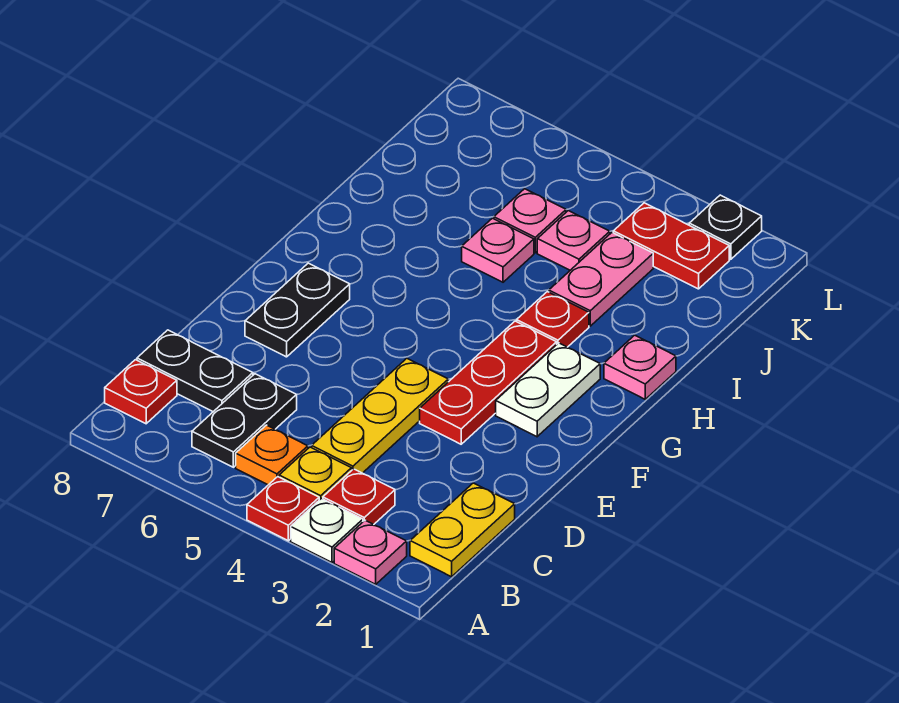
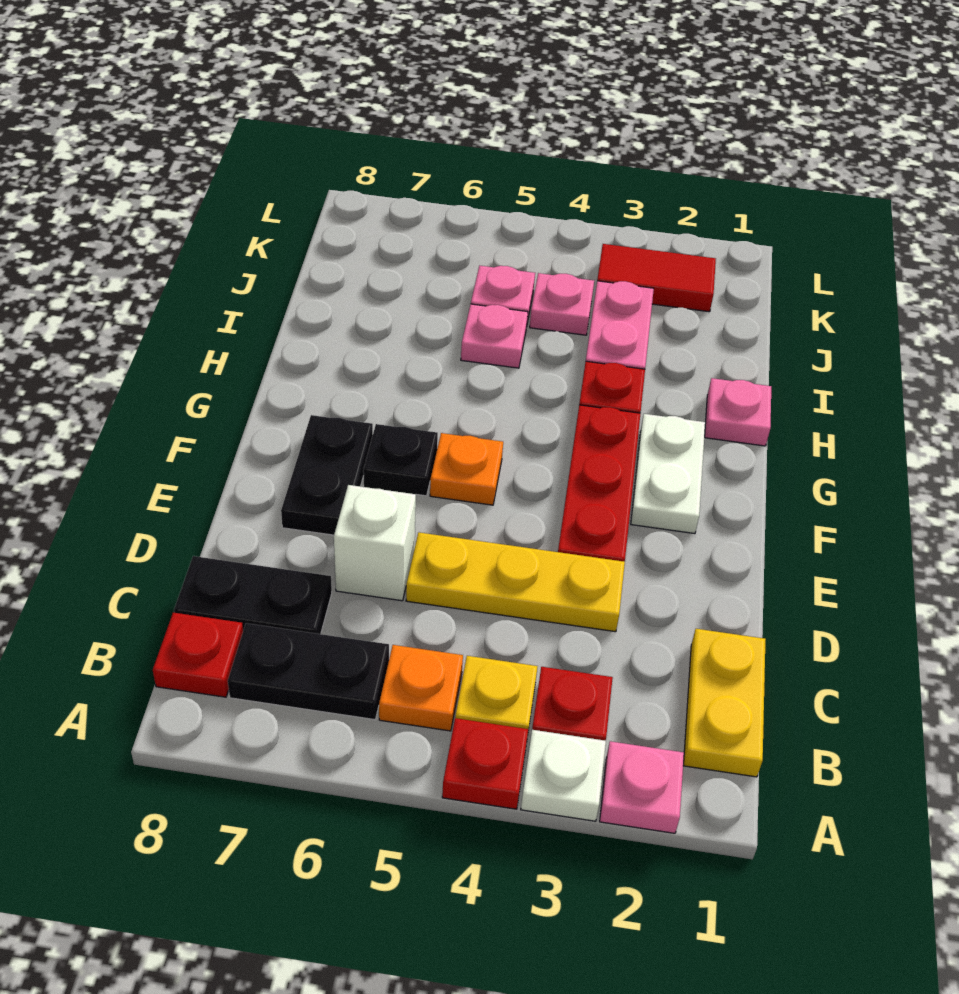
black plate B6:C6 level 1 -> black plate B6:B7 level 1
yellow plate C4:E4 level 1 -> yellow plate D3:D5 level 1
none -> white brick D6 level 1
none -> orange plate F5 level 1
red plate K2:K3 level 1 -> red tile K2:K3 level 1
black plate L2 level 1 -> black plate F6 level 1

